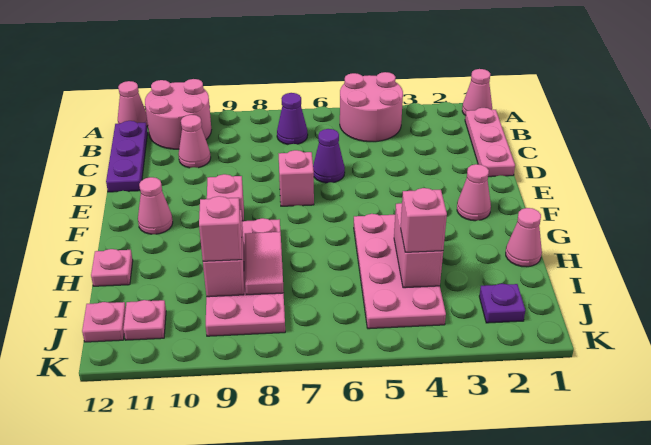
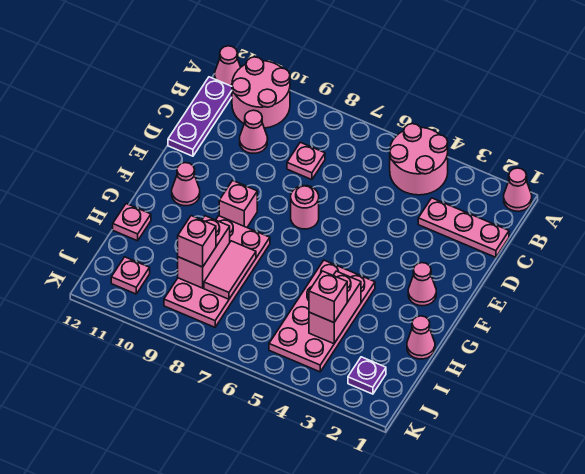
pink plate B1:D1 level 1 -> pink plate C1:C3 level 1
purple cone B7 level 1 -> none
purple cone D6 level 1 -> none
pink brick E7 level 1 -> pink round brick E7 level 1
pink plate J12 level 1 -> pink plate C8 level 1

